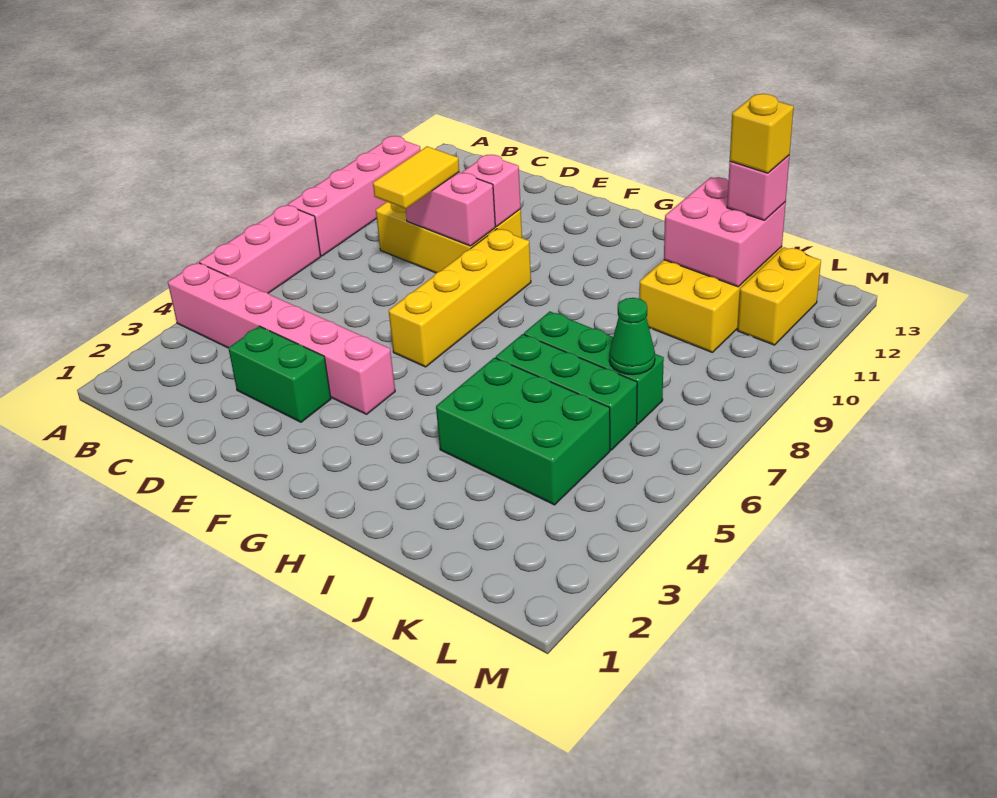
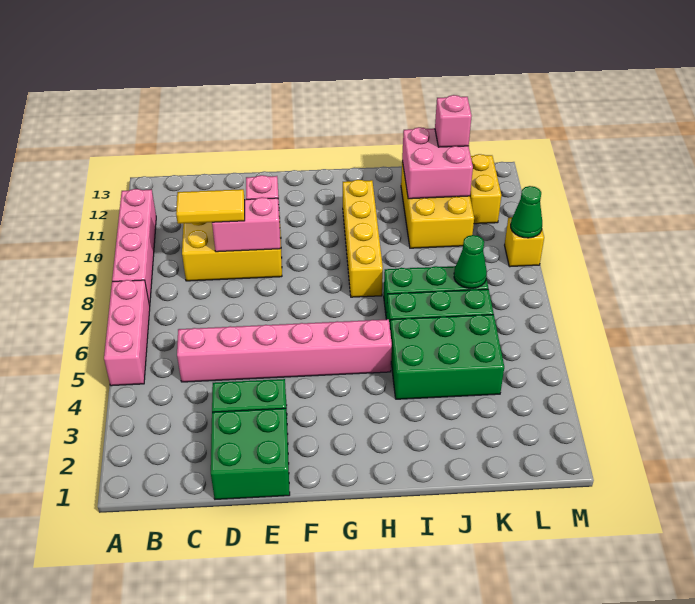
pink brick A4:F4 level 1 -> pink brick C5:H5 level 1
none -> green brick D1:E2 level 1
yellow tile D8:D9 level 3 -> yellow tile C9:D9 level 3
yellow brick F6:F9 level 1 -> yellow brick H8:H11 level 1
yellow brick K12 level 4 -> yellow brick M9 level 1
none -> green cone M9 level 2

